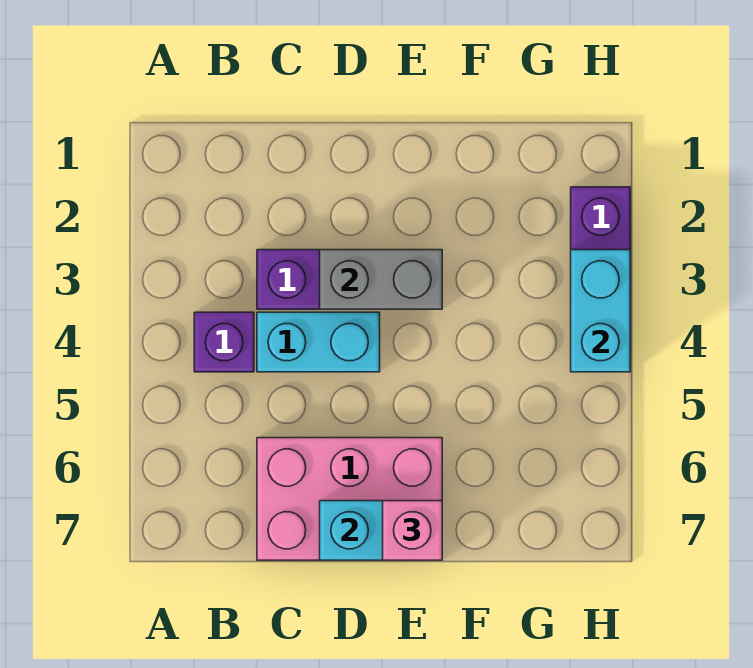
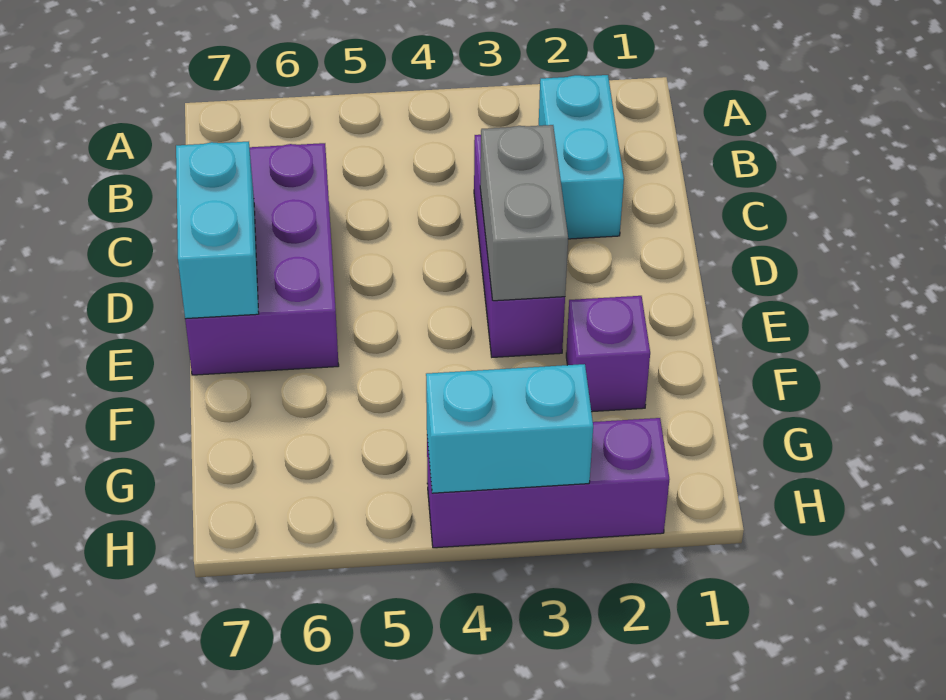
purple brick B4 level 1 -> purple brick F2 level 1
cyan brick C4:D4 level 1 -> cyan brick B2:C2 level 1
pink brick C6:E7 level 1 -> purple brick C6:E7 level 1
pink brick E7 level 3 -> none

